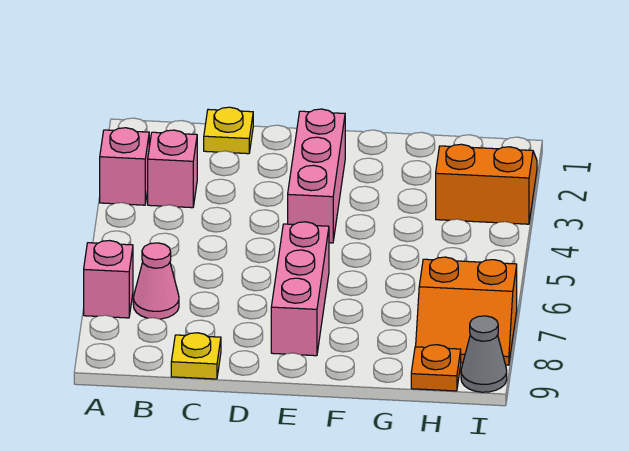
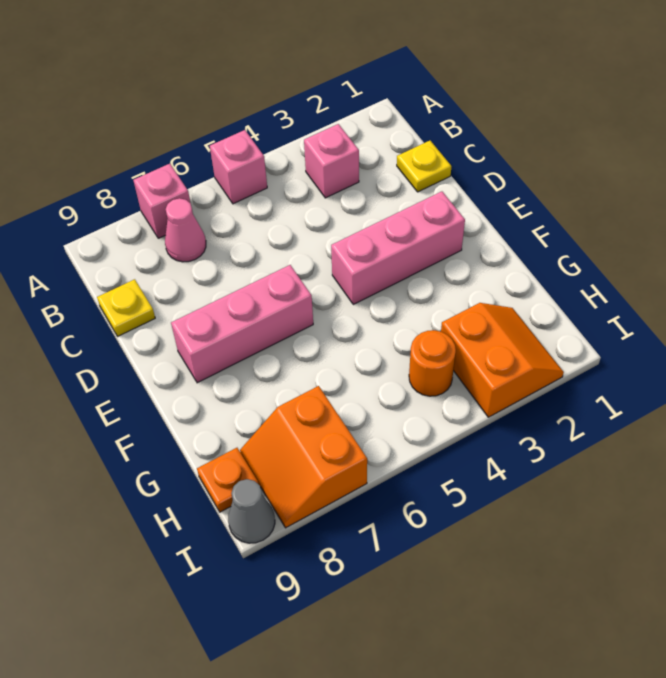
pink brick A3 level 1 -> pink brick A5 level 1
none -> orange round brick H4 level 1

